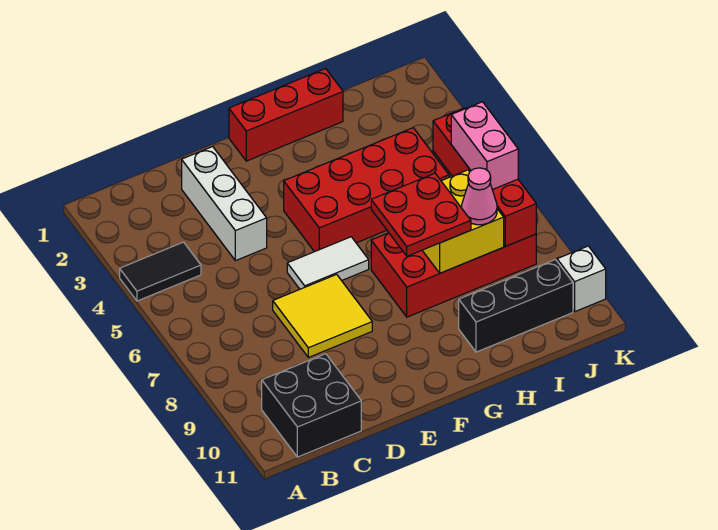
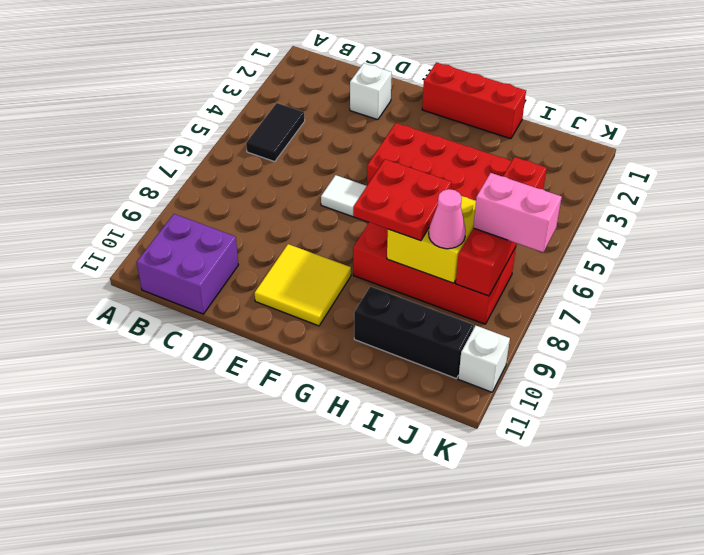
black tile A4:B4 level 1 -> black tile B4:B5 level 1
black brick B10:C11 level 1 -> purple brick B10:C11 level 1
white brick D2:D4 level 1 -> white brick D2 level 1
yellow tile D7:E8 level 1 -> yellow tile E9:F10 level 1
pink brick J6:J7 level 3 -> pink brick J7:K7 level 3

